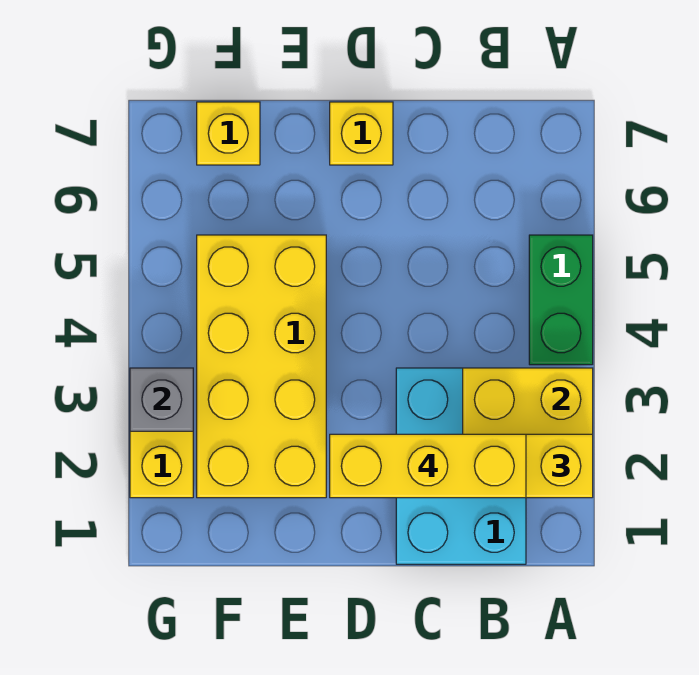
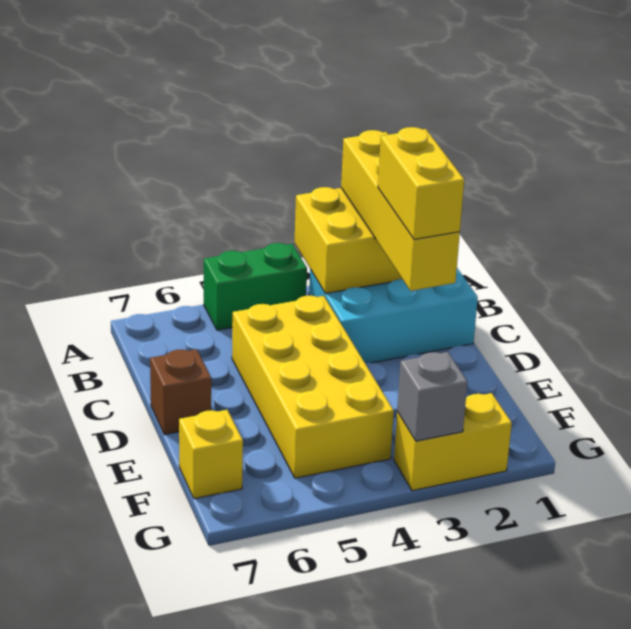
yellow brick B2:D2 level 4 -> yellow brick C2:D2 level 4
yellow brick D7 level 1 -> brown brick D7 level 1
yellow brick E2:F5 level 1 -> yellow brick C4:F5 level 1

